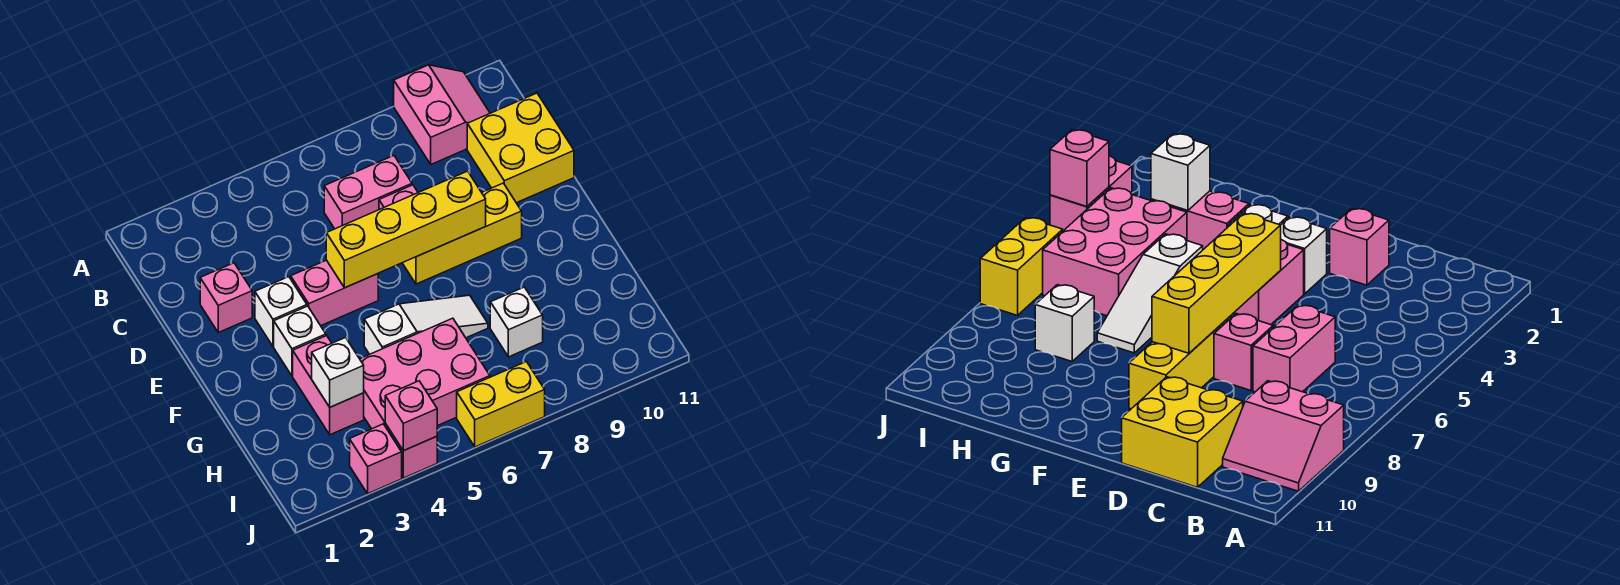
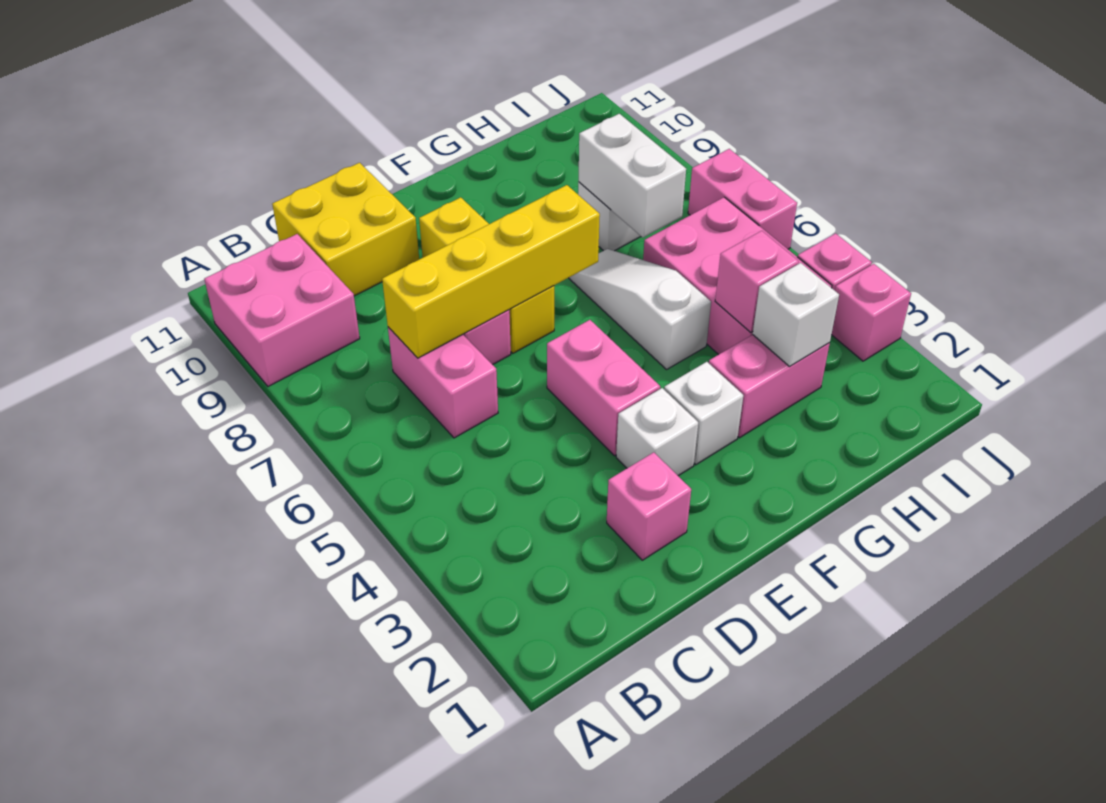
pink slope A9:B10 level 1 top 9 -> pink brick A9:B10 level 1
yellow brick E5:E8 level 2 -> yellow brick C7:F7 level 2
none -> white brick H7:H8 level 2
pink brick J4 level 2 -> pink brick H4 level 2
yellow brick J6:J7 level 1 -> pink brick J6:J7 level 1

